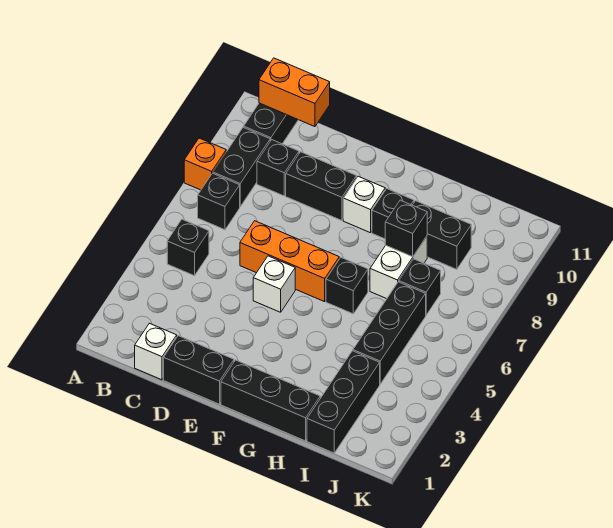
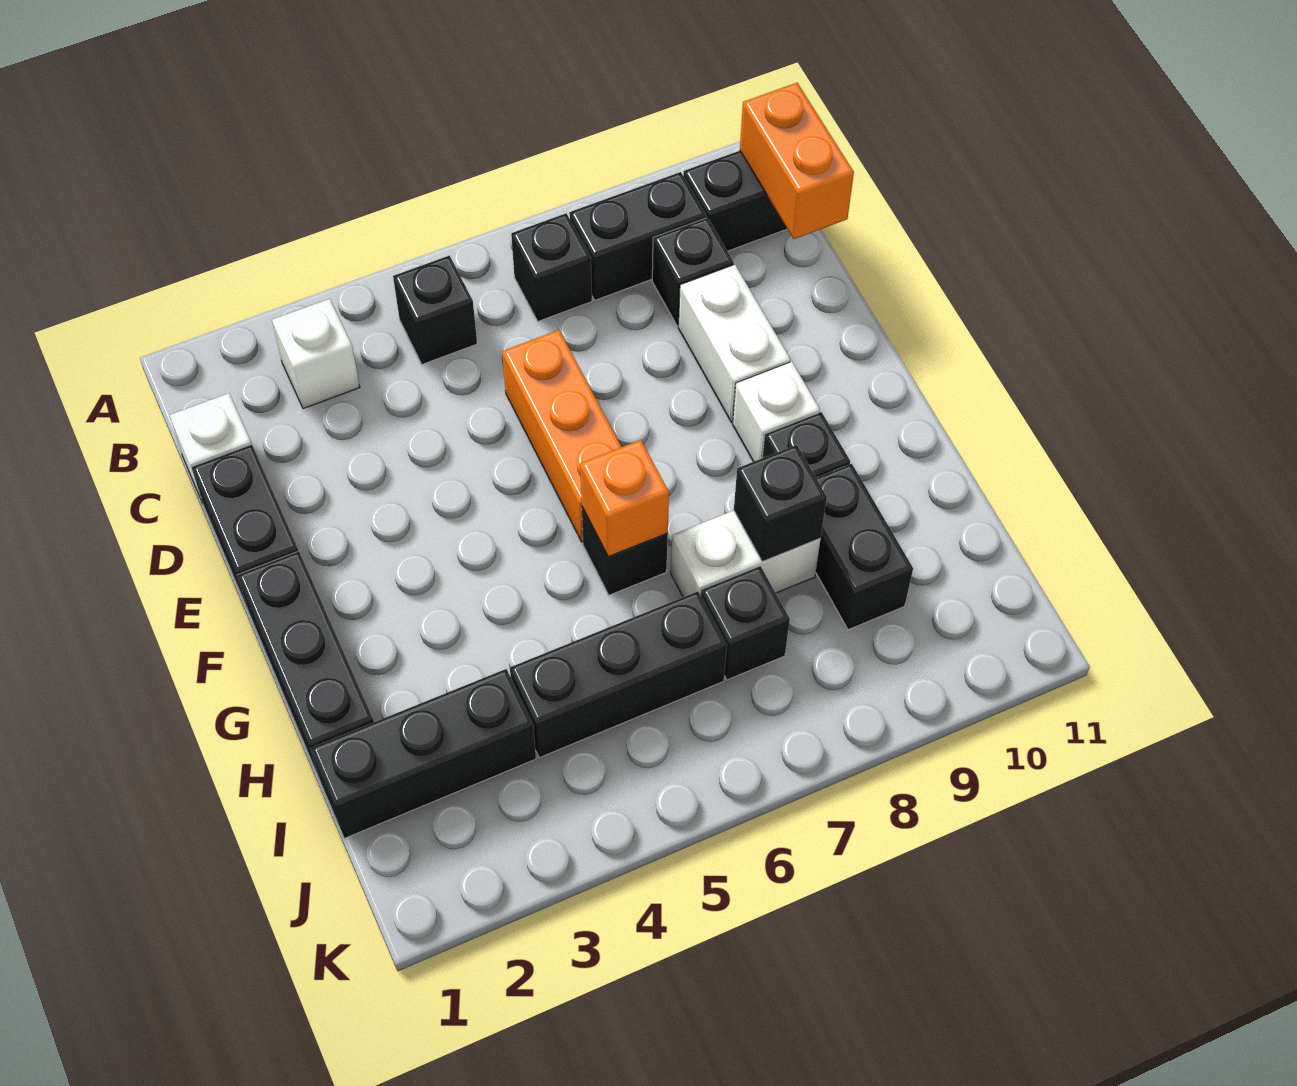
orange brick A8 level 1 -> orange brick G6 level 2
black brick D9:E9 level 1 -> white brick D9:E9 level 1
white brick E5 level 1 -> white brick B3 level 1

